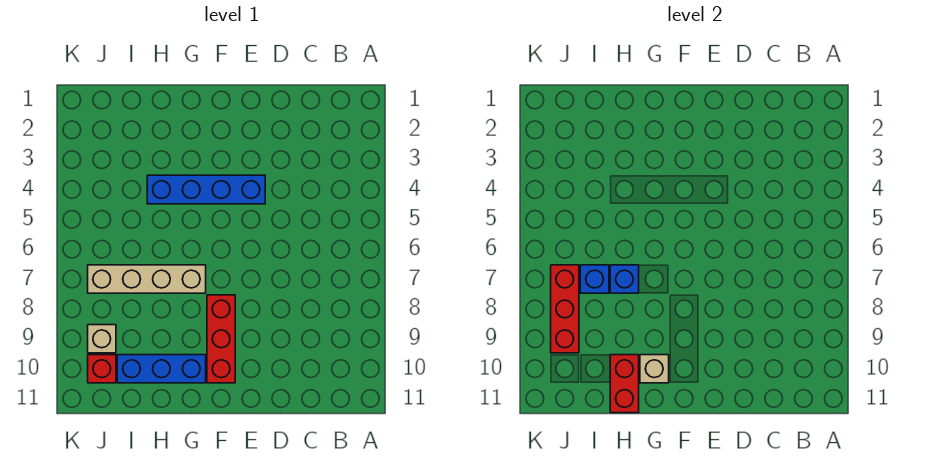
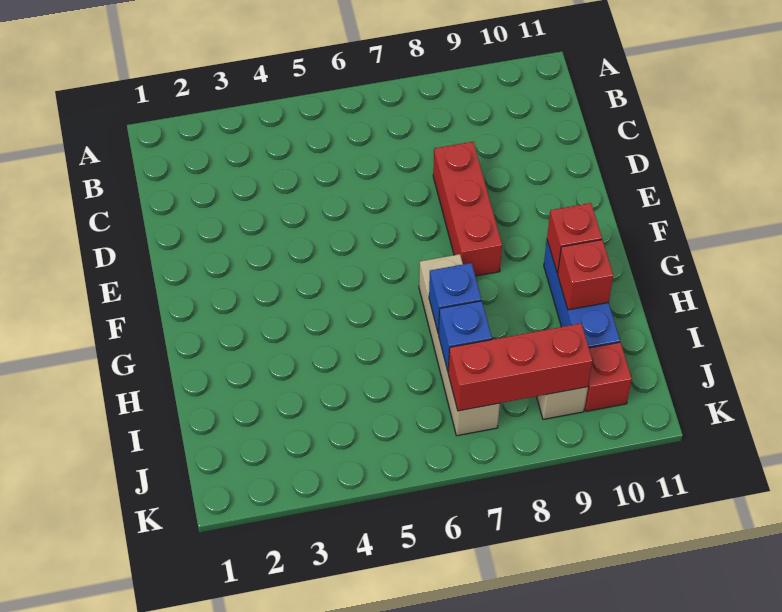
blue brick E4:H4 level 1 -> none
red brick F8:F10 level 1 -> red brick D8:F8 level 1
tan brick G10 level 2 -> red brick G10 level 2
red brick H10:H11 level 2 -> red brick H10 level 2

